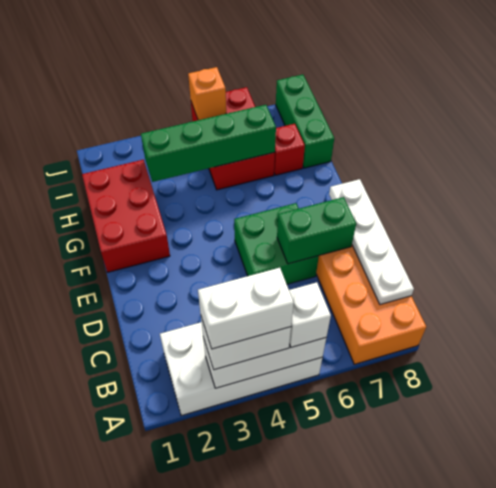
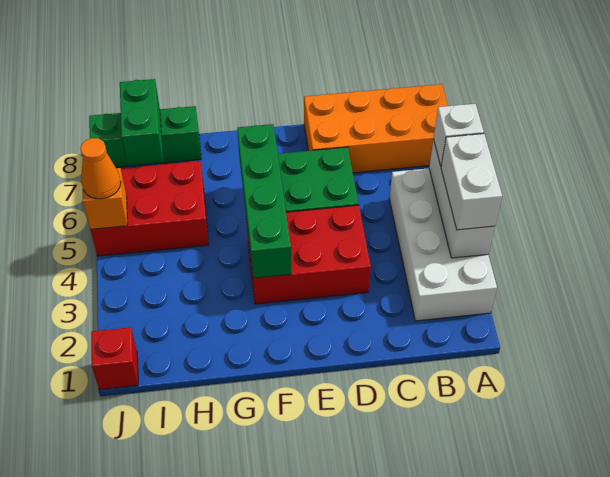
white brick A3:A4 level 4 -> none
white plate B8:E8 level 2 -> none
green brick D6:D7 level 2 -> green brick I7:I8 level 2
red brick F1:H2 level 1 -> red brick D3:F4 level 1
green brick H3:H6 level 2 -> green brick F3:F6 level 2
red brick H7 level 1 -> red brick J1 level 1
none -> orange cone J5 level 3

